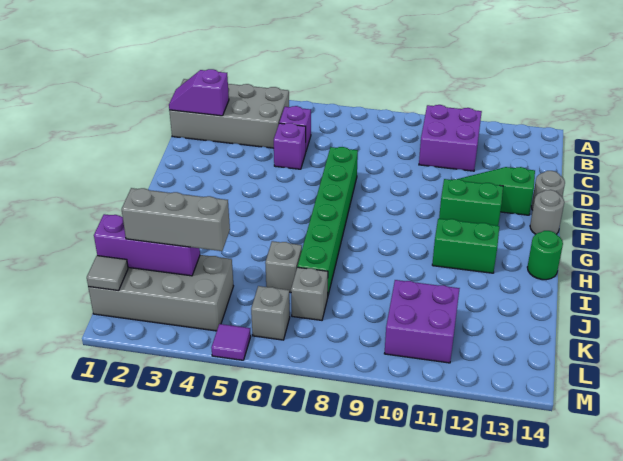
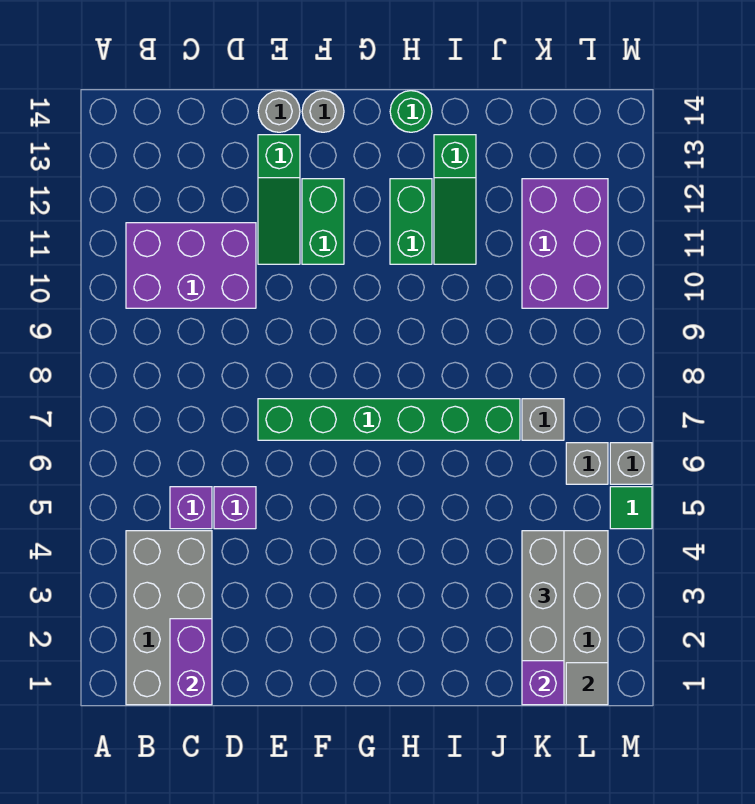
purple brick B10:C11 level 1 -> purple brick B10:D11 level 1
purple slope C1:C2 level 2 top 2 -> purple brick C1:C2 level 2
none -> green slope I11:I13 level 1 top 13
grey brick J6 level 1 -> grey brick M6 level 1
purple brick K10:L11 level 1 -> purple brick K10:L12 level 1
purple tile M5 level 1 -> green tile M5 level 1

